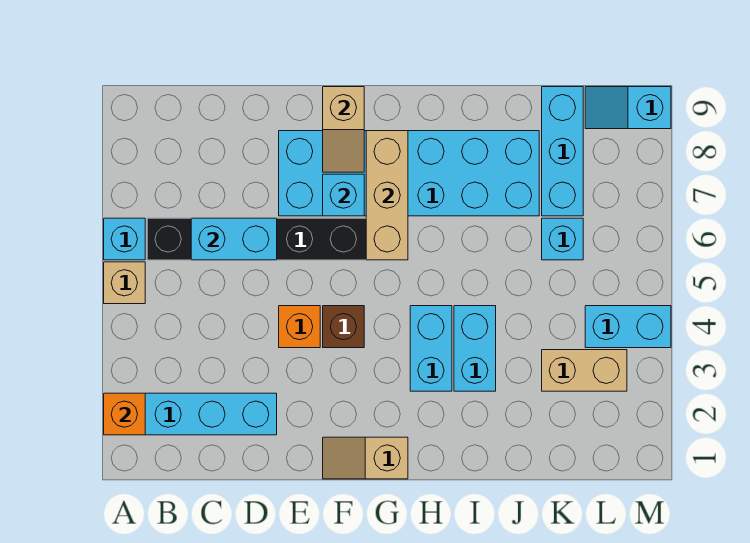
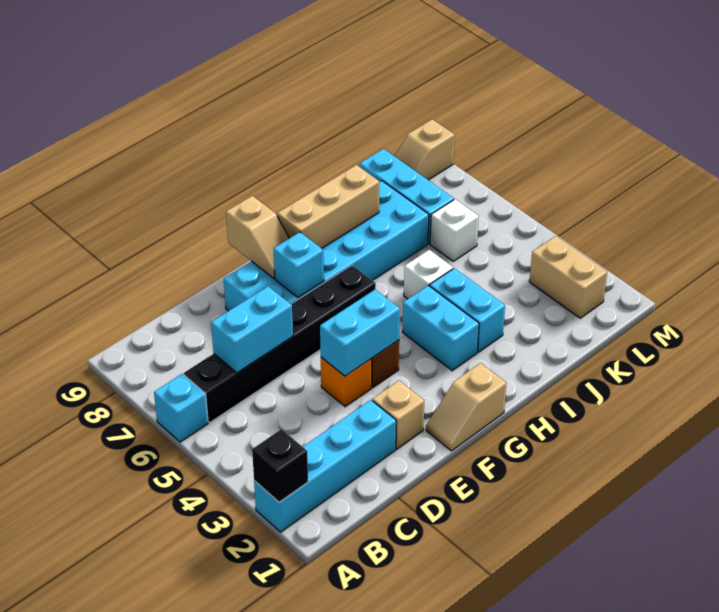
orange brick A2 level 2 -> black brick A2 level 2
tan brick A5 level 1 -> tan brick E2 level 1
tan brick G6:G8 level 2 -> tan brick G8:I8 level 2
none -> white brick I5 level 1
tan brick K3:L3 level 1 -> tan brick L2:L3 level 1
cyan brick K6 level 1 -> white brick K6 level 1
cyan brick L4:M4 level 1 -> cyan brick E4:F4 level 2
cyan slope L9:M9 level 1 top M -> tan slope L9:M9 level 1 top M

